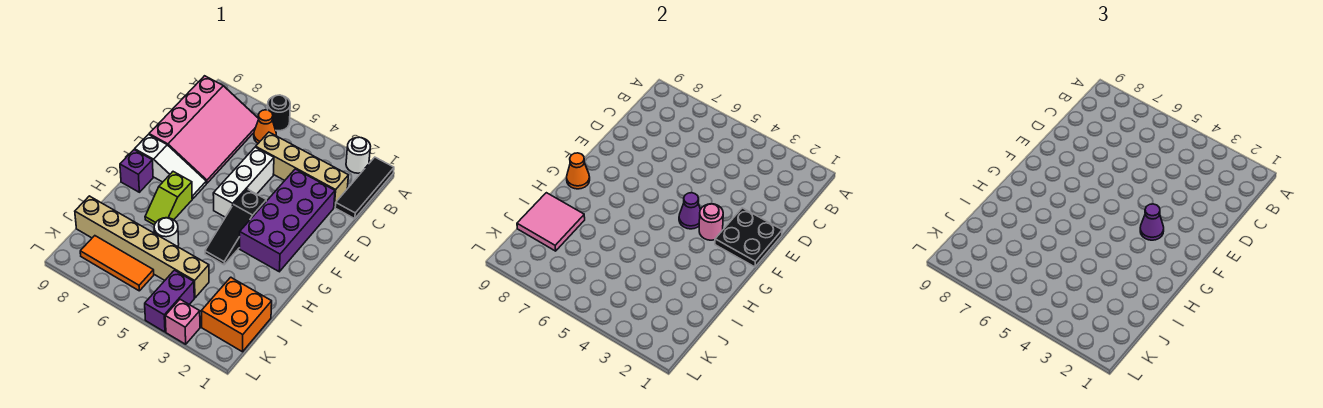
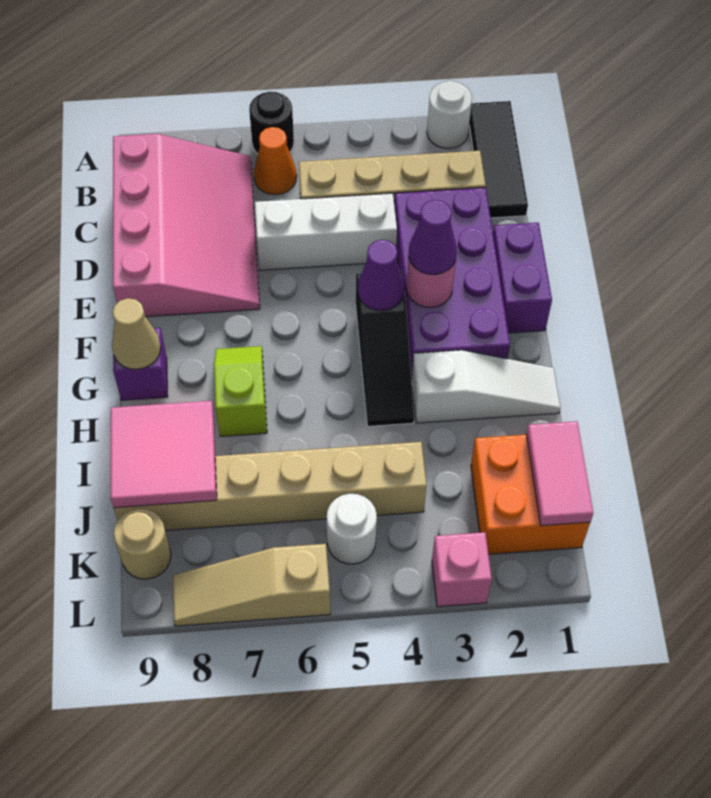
white brick D5:F5 level 1 -> white brick D4:D6 level 1
black plate E1:F2 level 2 -> none
white slope F7:F9 level 1 top 9 -> white slope H1:H3 level 1 top 3
lime slope G7:H7 level 1 top G -> lime slope G7:H7 level 1 top H
orange cone G9 level 2 -> tan cone G9 level 2
white round brick I6 level 1 -> white round brick K5 level 1
none -> pink tile J1:K1 level 2
purple brick K4:L4 level 1 -> purple brick E1:F1 level 1
orange tile K6:K8 level 1 -> none
none -> tan round brick K9 level 1
none -> tan slope L6:L8 level 1 top 6

